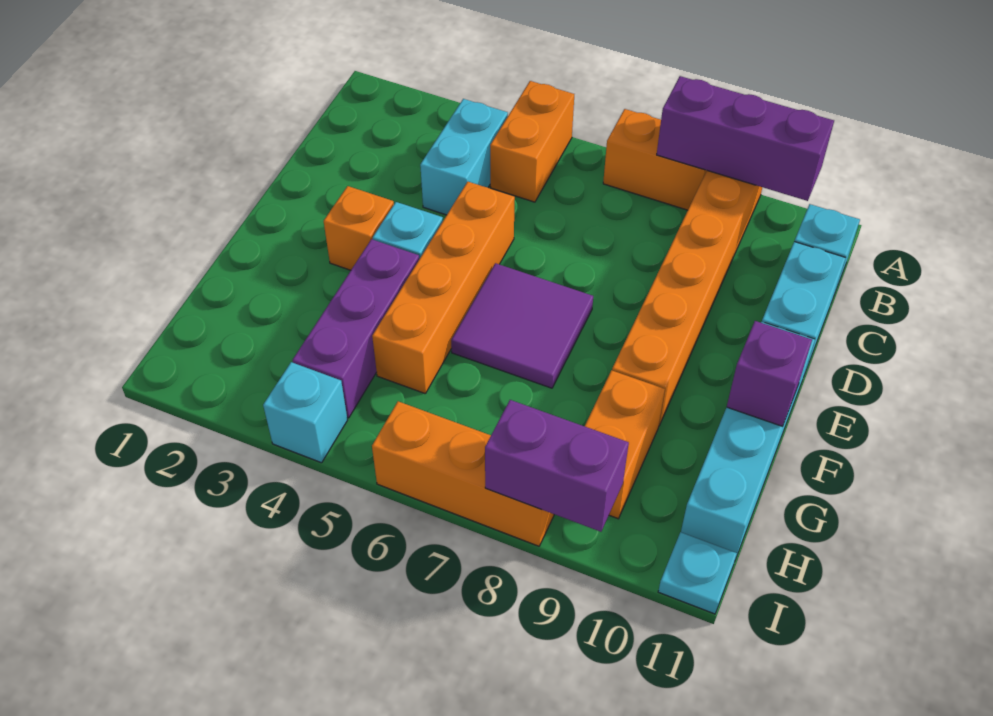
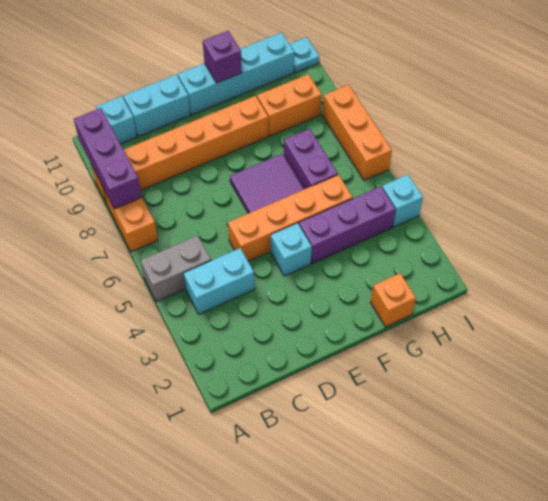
orange brick A5:B5 level 1 -> grey brick A5:B5 level 1
orange brick E3 level 1 -> orange brick G1 level 1
purple brick I8:I9 level 2 -> purple brick G6:G7 level 1

